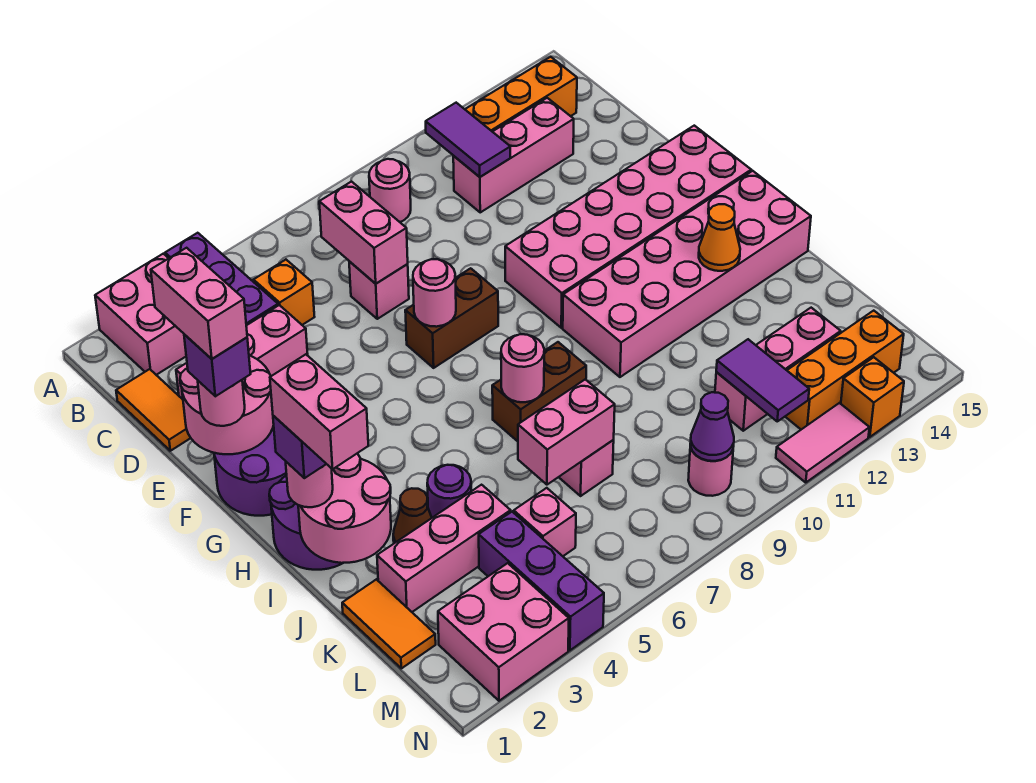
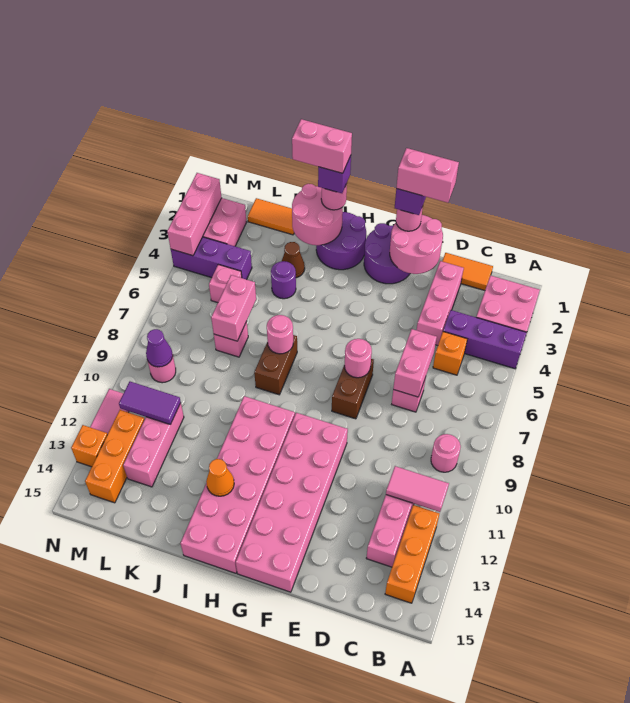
purple tile B11:C11 level 2 -> pink tile B11:C11 level 2
pink brick C7:D7 level 2 -> pink brick D6:D7 level 2
pink brick K2:K4 level 1 -> pink brick N2:N4 level 2

